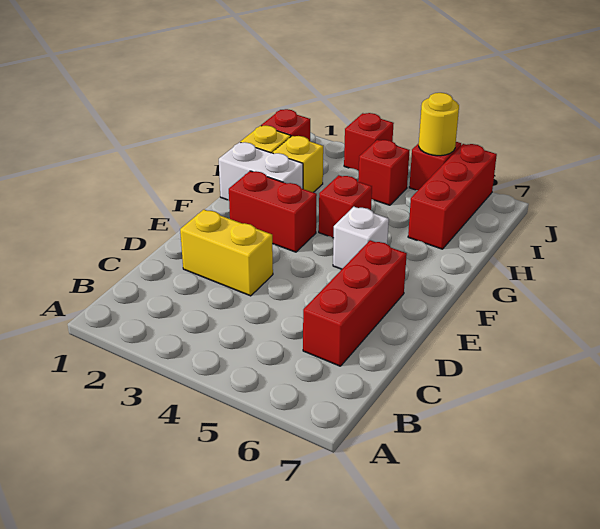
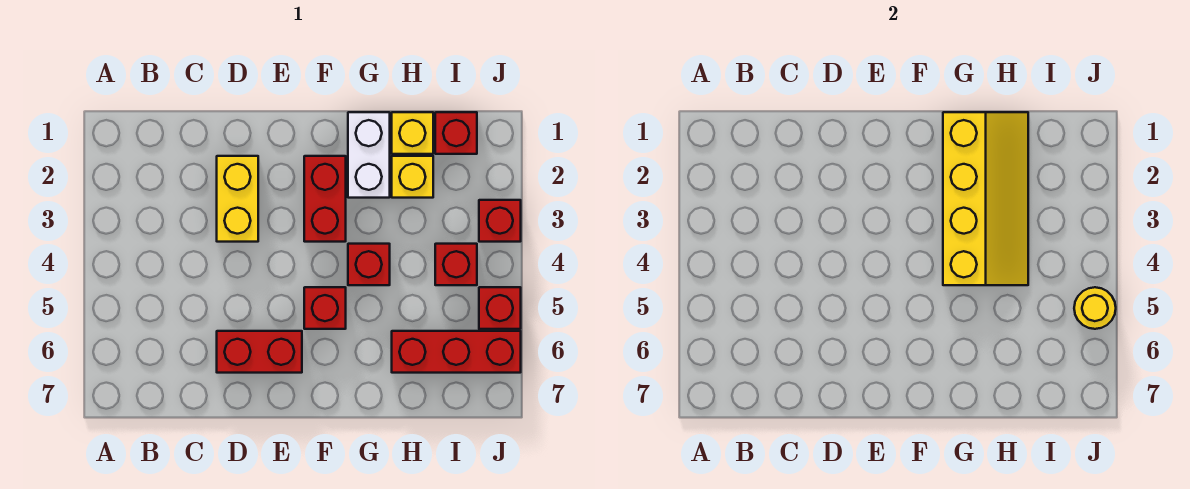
red brick C6:E6 level 1 -> red brick D6:E6 level 1
white brick F5 level 1 -> red brick F5 level 1
none -> yellow slope G1:H4 level 2 top G

